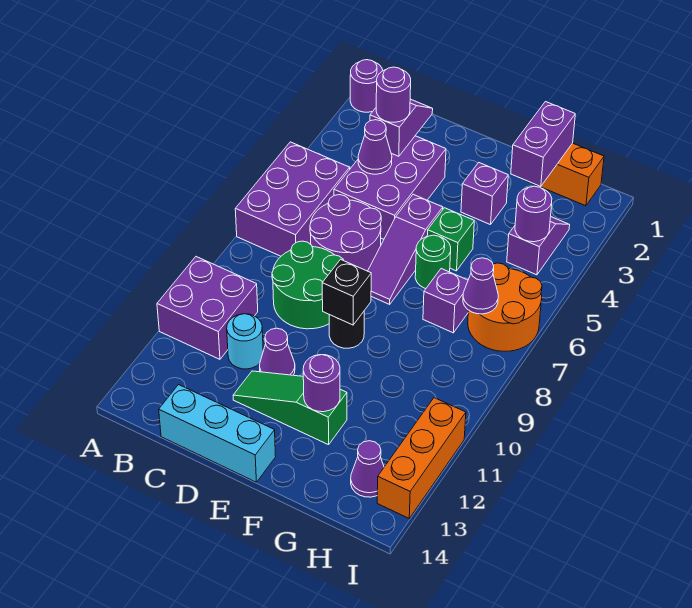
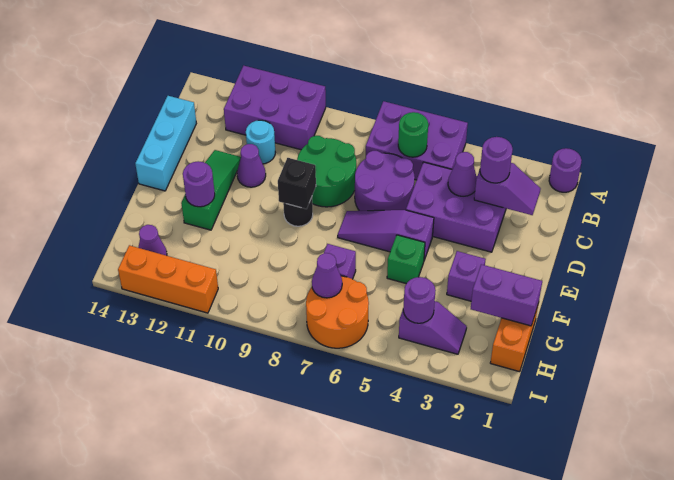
purple brick A10:B11 level 1 -> purple brick A10:B12 level 1
green round brick F6 level 1 -> green round brick B6 level 2

